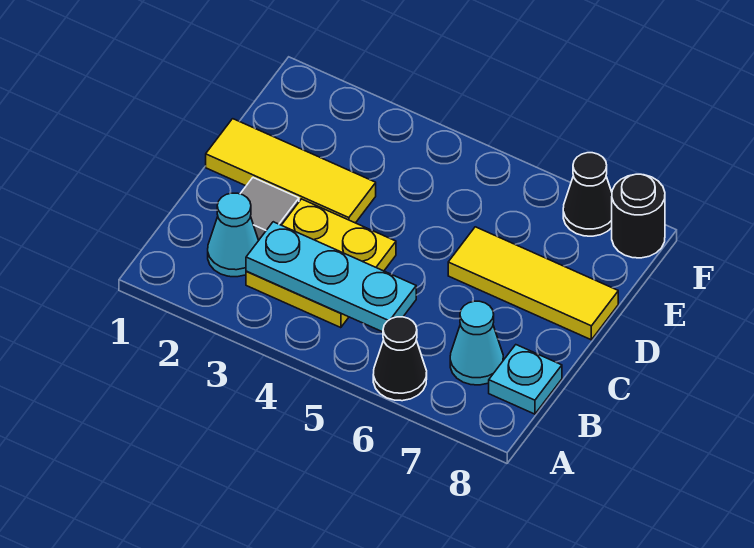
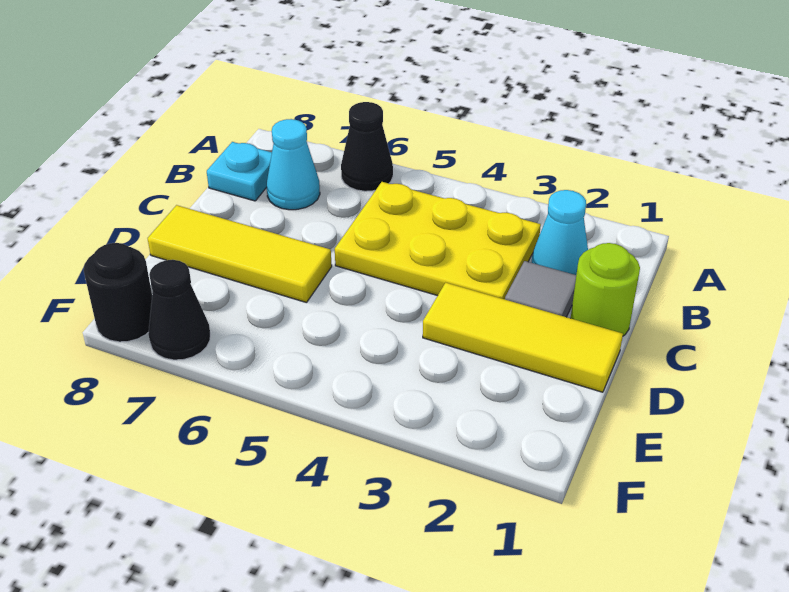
yellow plate B3:C4 level 1 -> yellow plate B3:C5 level 1
cyan plate B3:B5 level 2 -> none
none -> lime round brick C1 level 1

